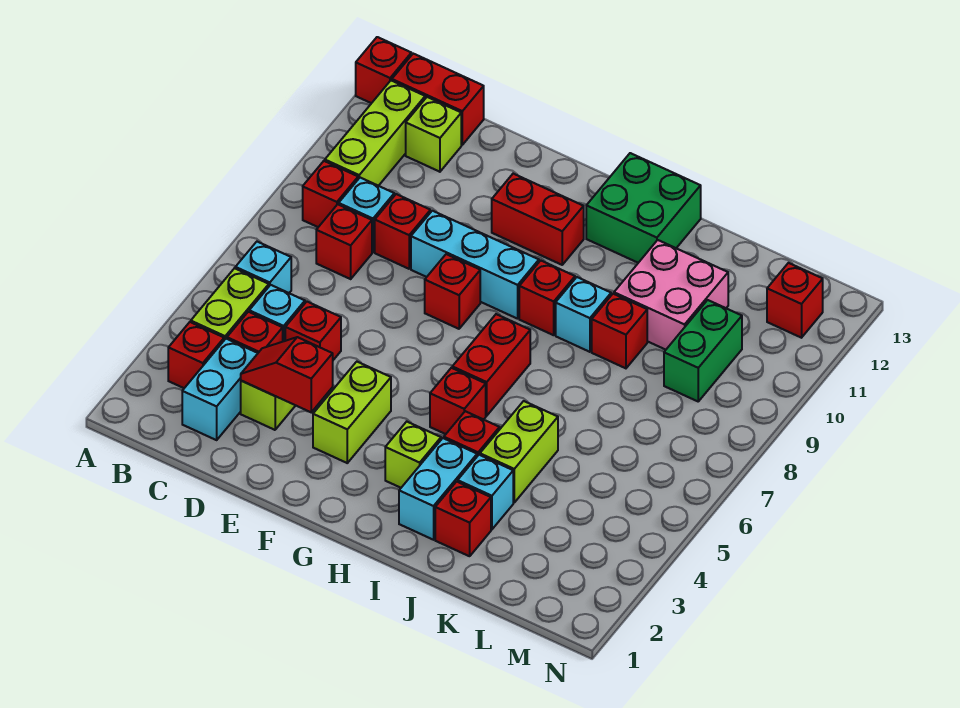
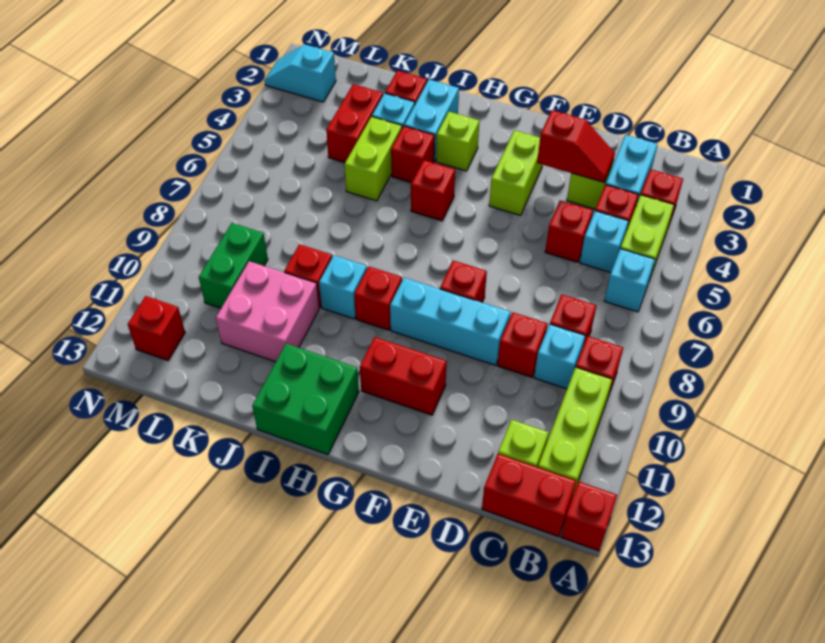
red brick H6:H7 level 1 -> red brick K3:K4 level 1
none -> cyan slope M2:N2 level 1 top M

